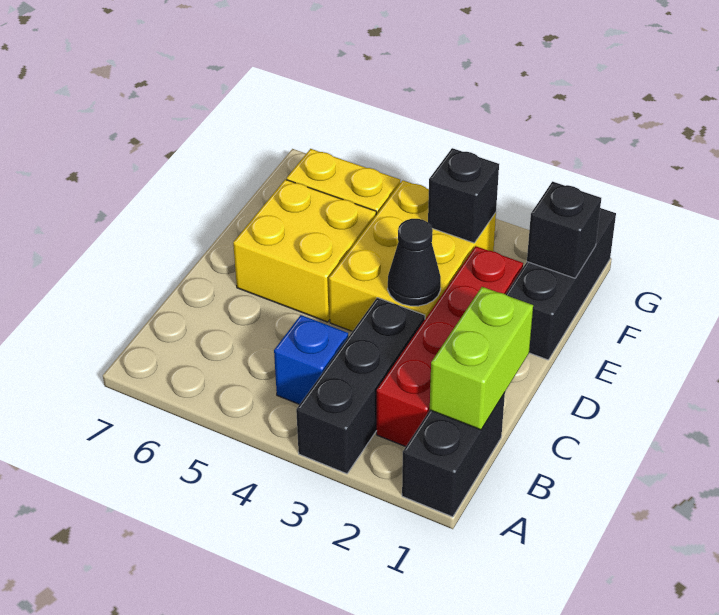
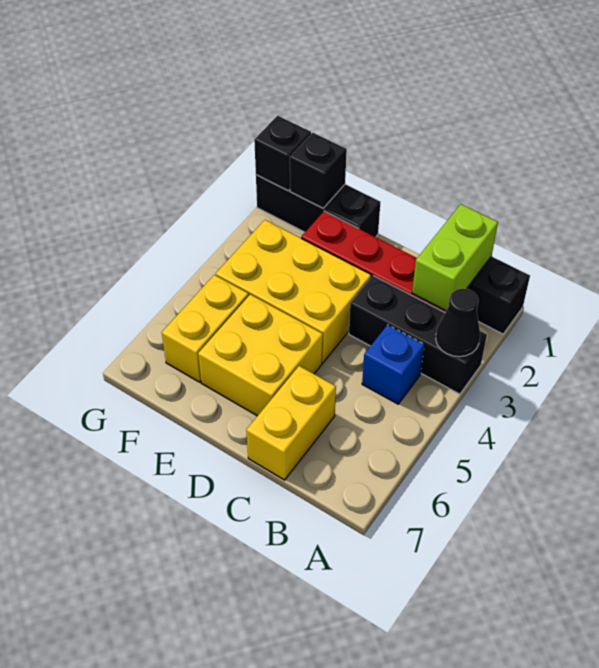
lime brick B1:C1 level 2 -> lime brick B1:B2 level 2
none -> yellow brick C6:C7 level 1
black cone D3 level 2 -> black cone A3 level 2
black brick F3 level 2 -> black brick G1 level 2

